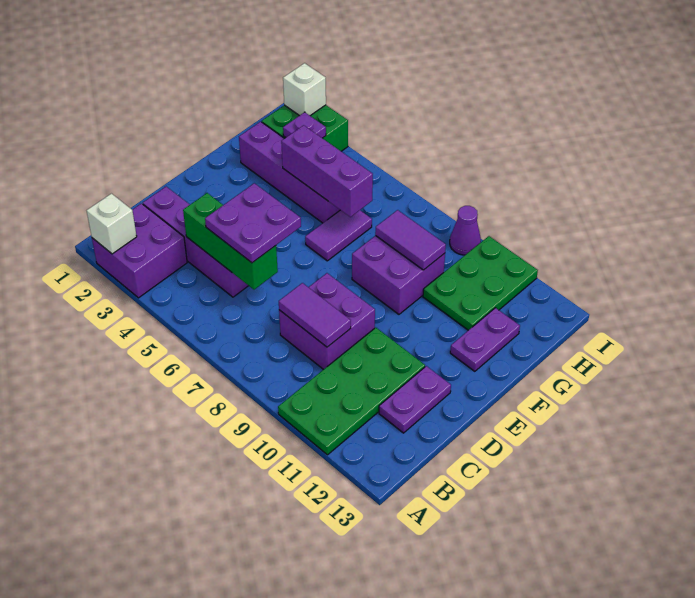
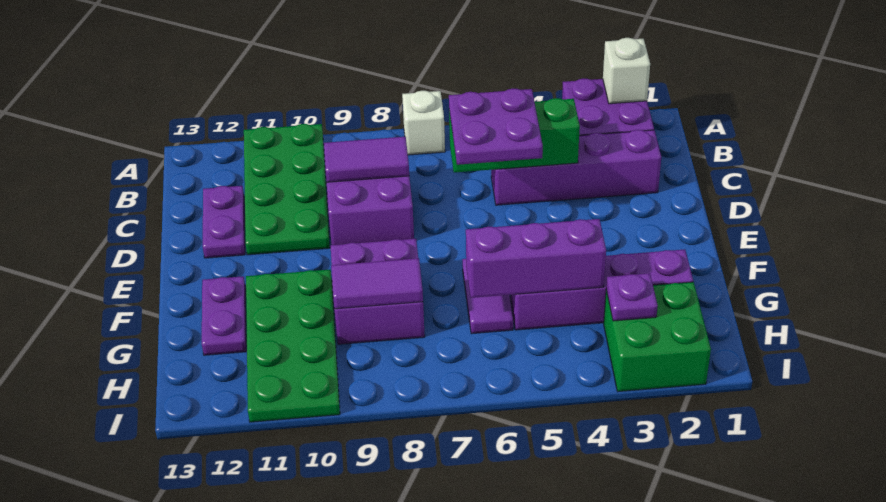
green plate G10:I11 level 1 -> green plate F10:I11 level 1
white brick I2 level 2 -> white brick A7 level 1
purple cone I9 level 1 -> none

